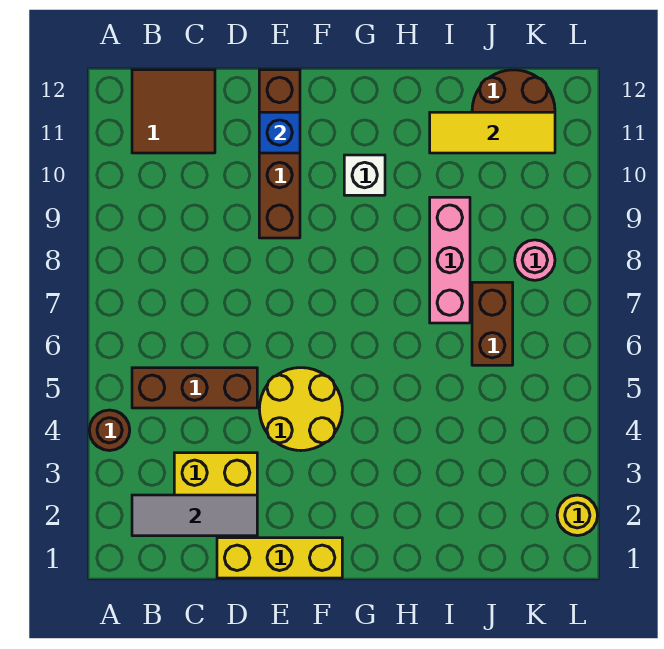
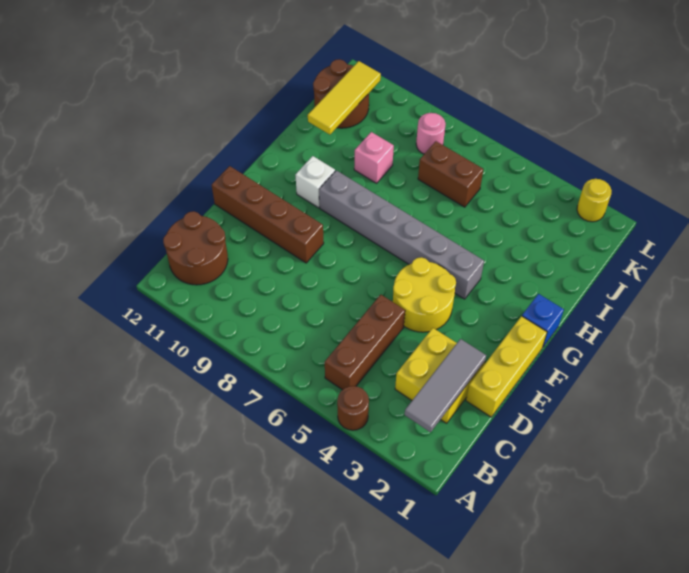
brown tile B11:C12 level 1 -> brown round brick B11:C12 level 1
blue brick E11 level 2 -> blue brick G1 level 1
none -> grey brick G4:G9 level 1
pink brick I7:I9 level 1 -> pink brick I9 level 1

